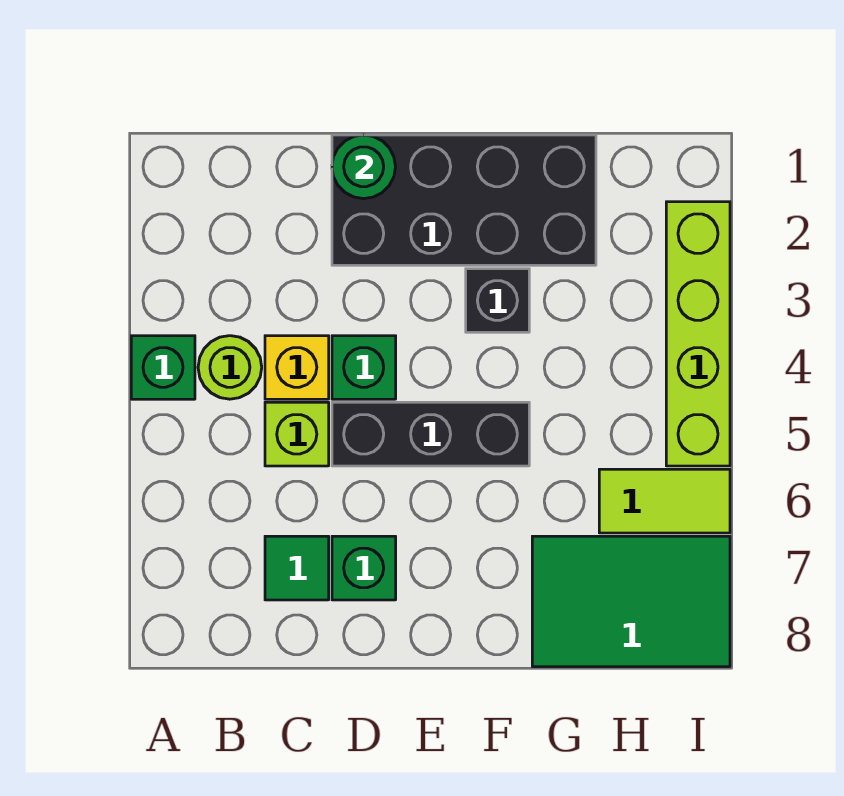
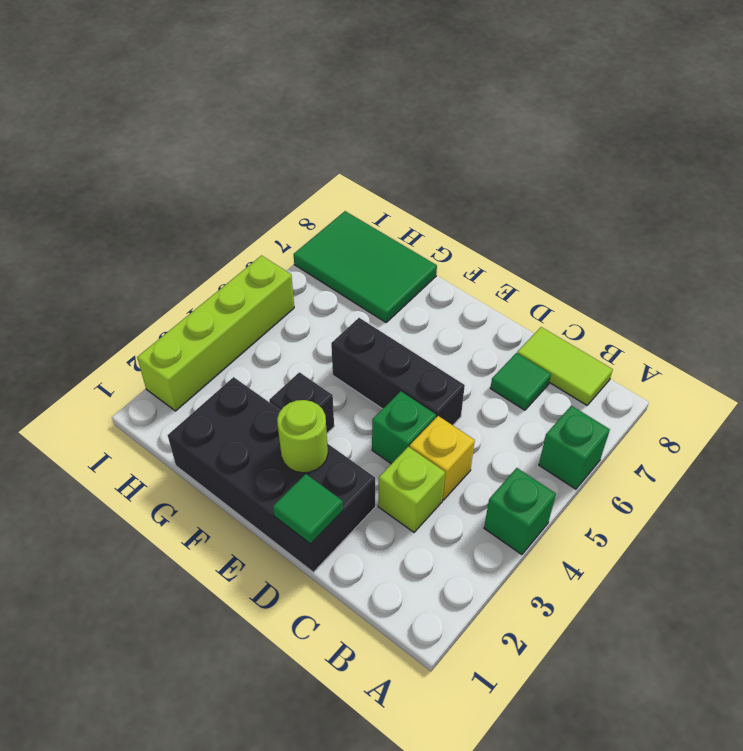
lime round brick B4 level 1 -> lime round brick E2 level 2
lime brick C5 level 1 -> lime brick C3 level 1
green round brick D1 level 2 -> green tile D1 level 2
green brick D7 level 1 -> green brick A6 level 1
lime tile H6:I6 level 1 -> lime tile B8:C8 level 1

